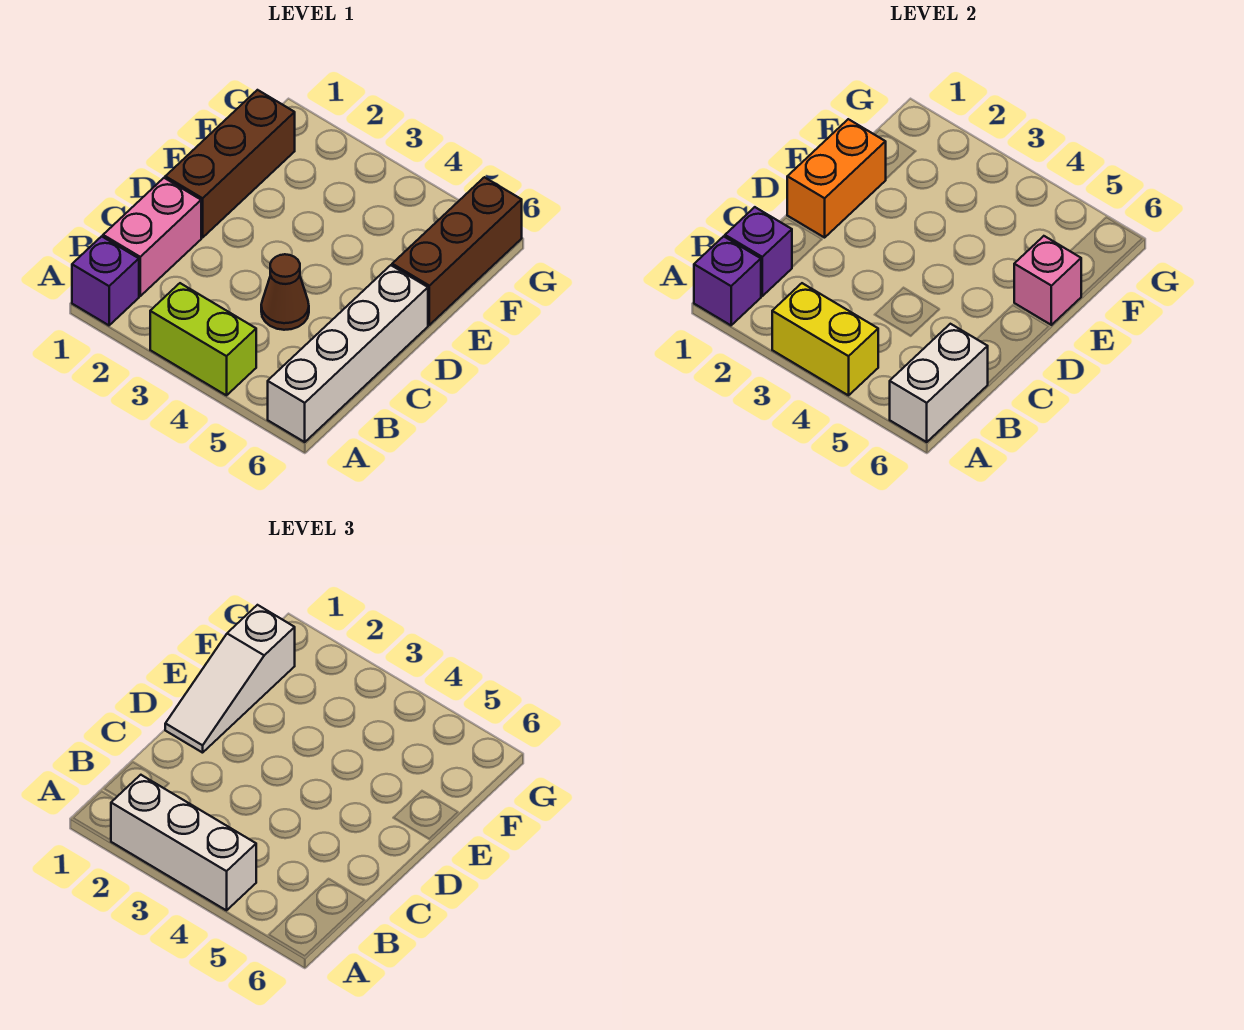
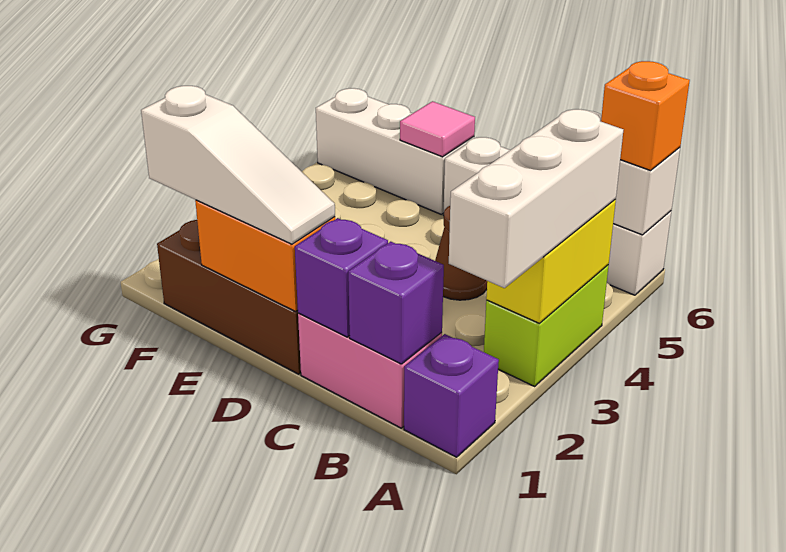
purple brick A1 level 2 -> purple brick C1 level 2
none -> orange brick A6 level 3
brown brick E6:G6 level 1 -> white brick E6:G6 level 1
pink brick E6 level 2 -> pink tile E6 level 2

